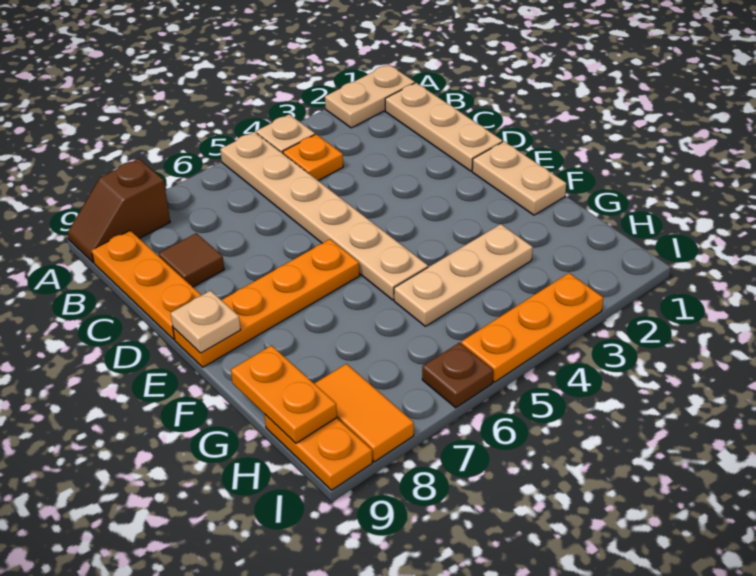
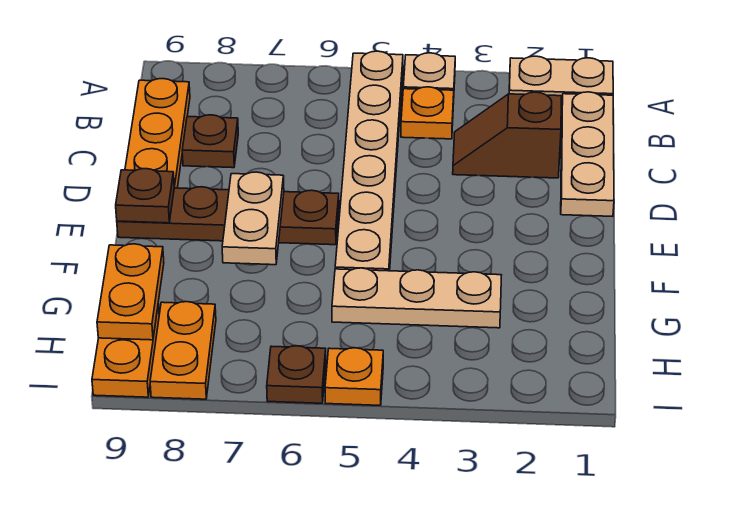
brown slope A8:A9 level 1 top 8 -> brown slope C2:C3 level 1 top 2
brown tile C8 level 1 -> brown plate C8 level 1
tan plate E1:F1 level 1 -> tan plate E7:F7 level 2
orange plate E6:E9 level 1 -> brown plate E6:E9 level 1
tan plate E9 level 2 -> brown plate E9 level 2
orange tile H8:I8 level 1 -> orange plate H8:I8 level 1
orange plate I3:I5 level 1 -> orange plate I5 level 1

